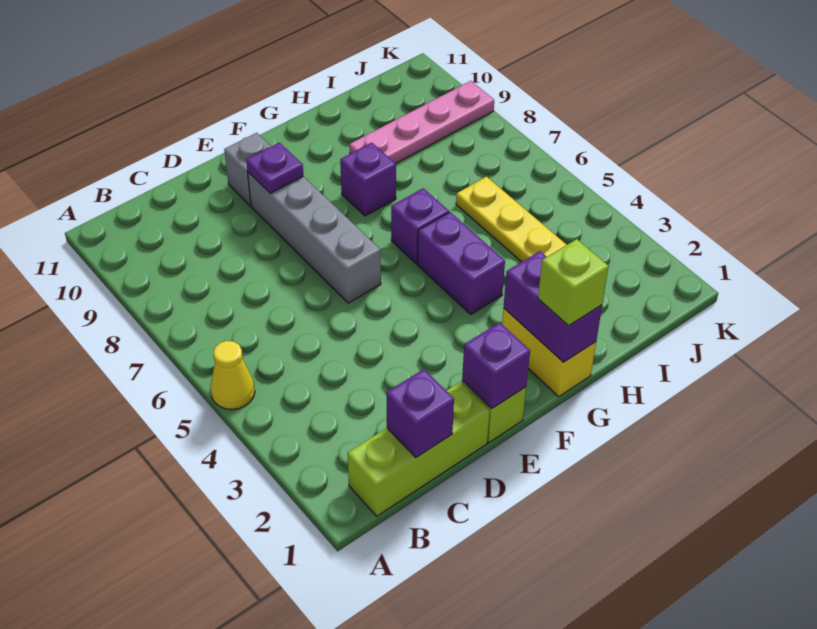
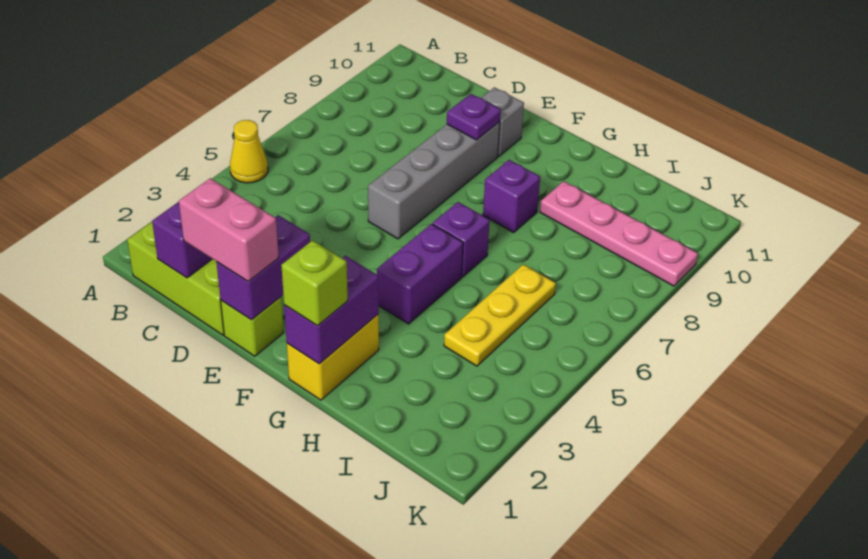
none -> pink brick D1:E1 level 3
purple brick E1 level 2 -> purple brick E1:E2 level 2

